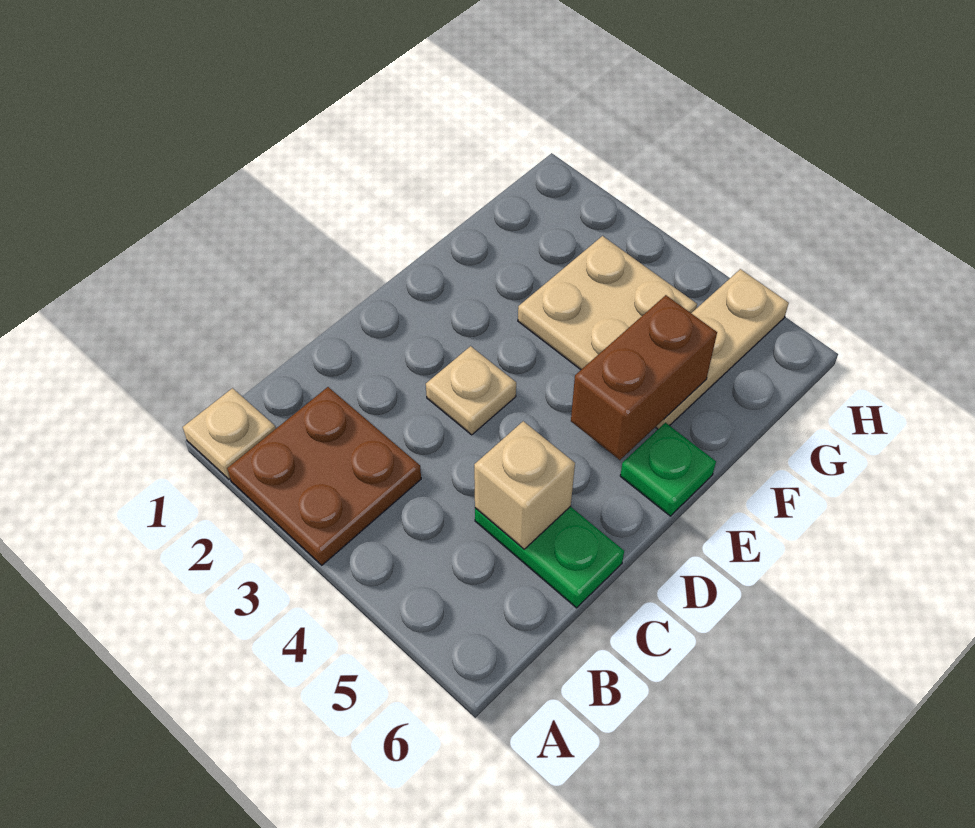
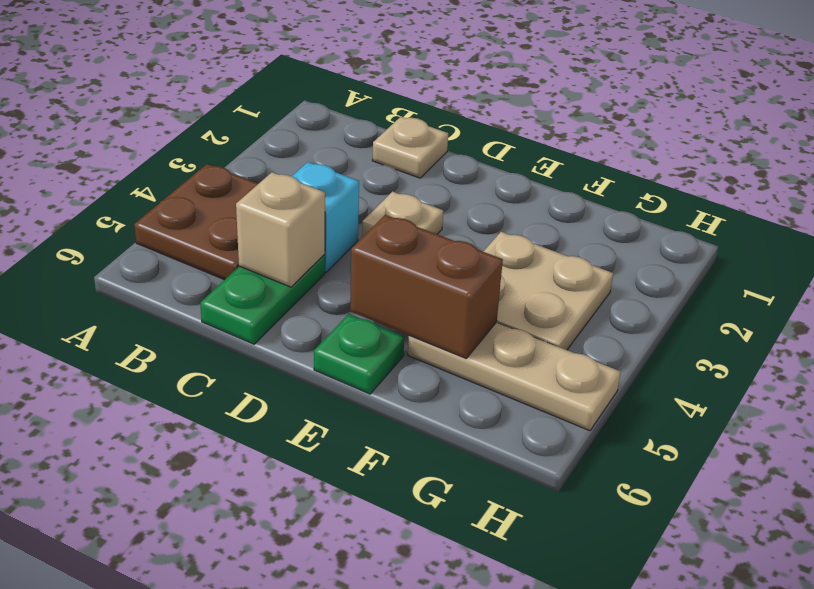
tan plate A1 level 1 -> tan plate C1 level 1
brown plate A2:B3 level 1 -> brown plate A4:B5 level 1
none -> cyan brick C4 level 1

